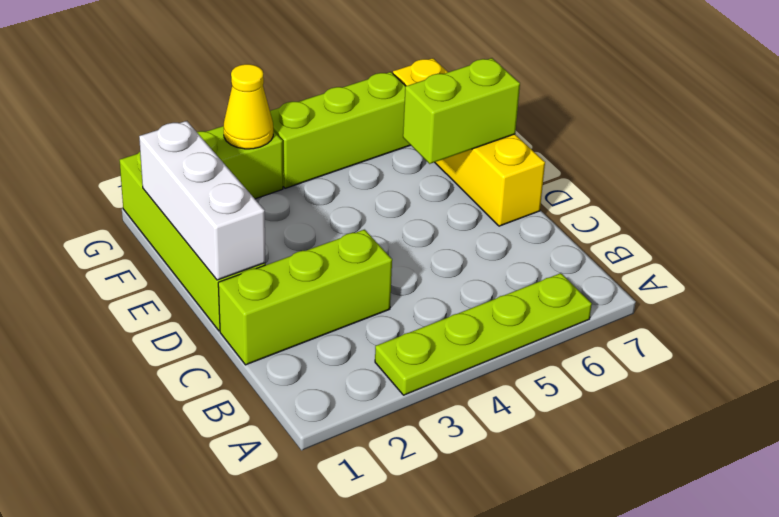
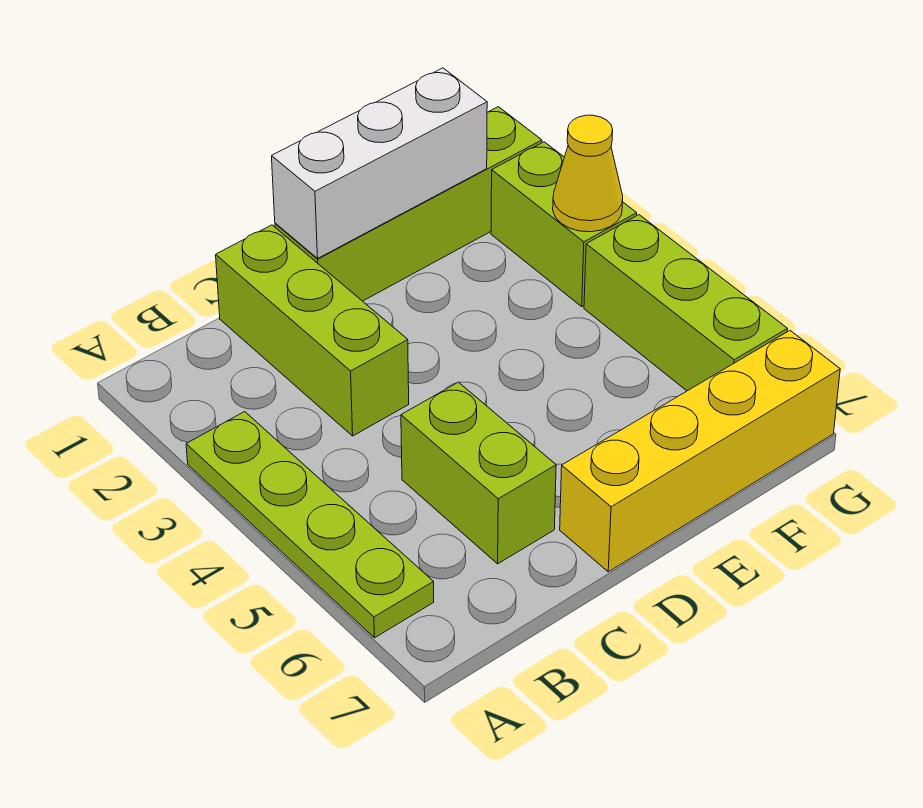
lime brick E6:E7 level 2 -> lime brick C5:C6 level 1

